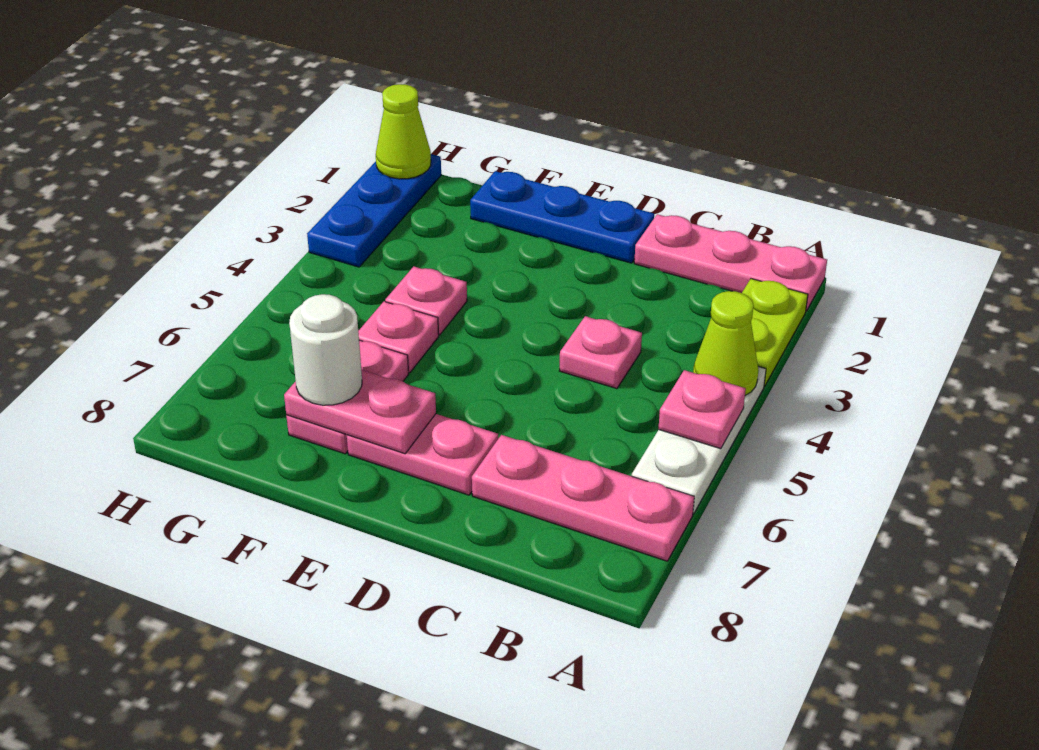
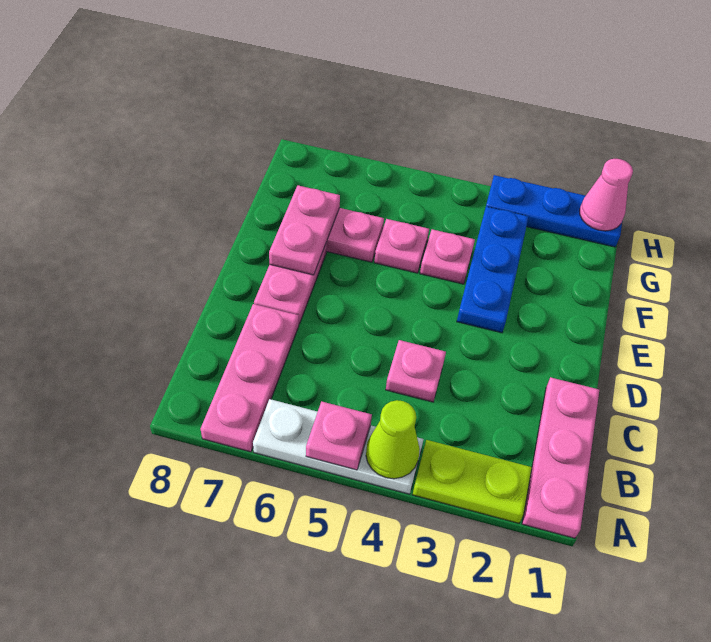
blue plate D1:F1 level 1 -> blue plate E3:G3 level 1
white round brick F7 level 3 -> none
lime cone H1 level 2 -> pink cone H1 level 2

